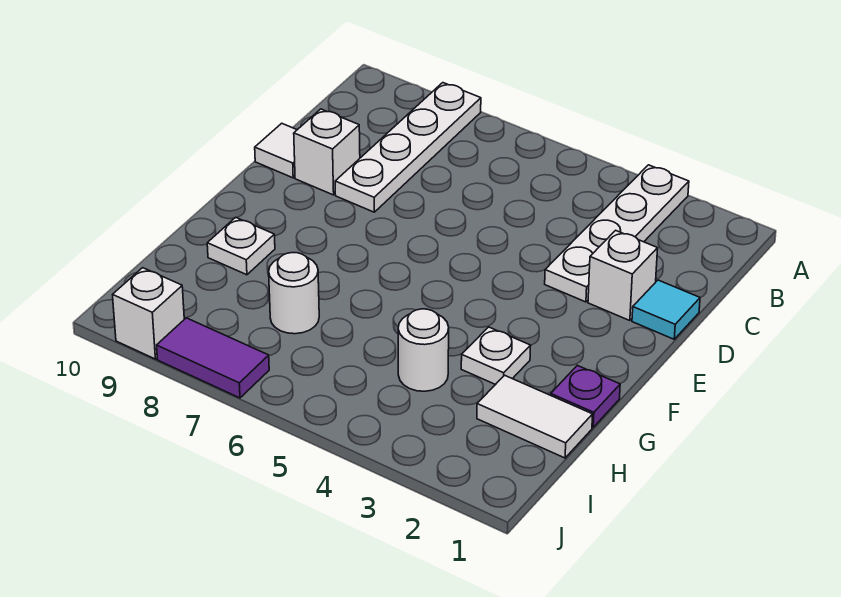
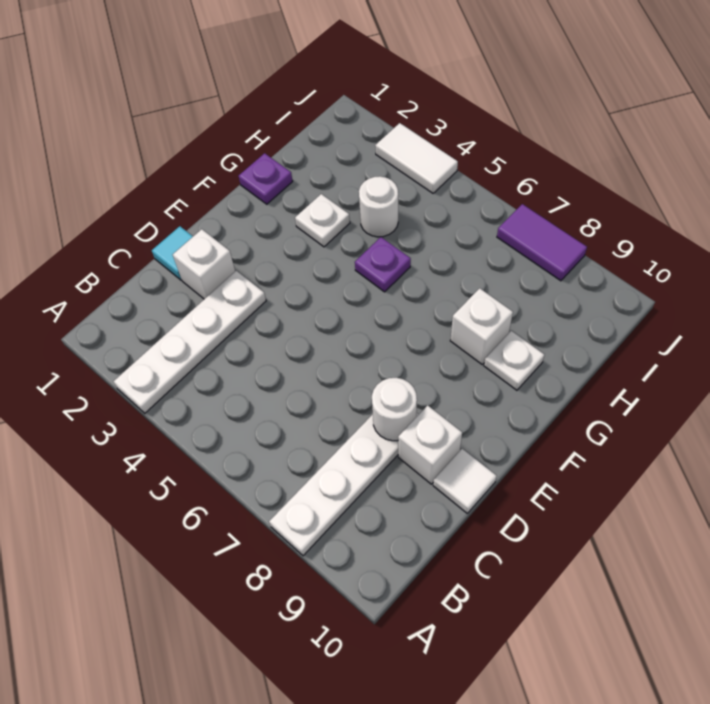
none -> purple plate G5 level 1
white tile H1:H2 level 1 -> white tile J3:J4 level 1
white round brick H7 level 1 -> white round brick D8 level 2
white brick J9 level 1 -> white brick G8 level 1

